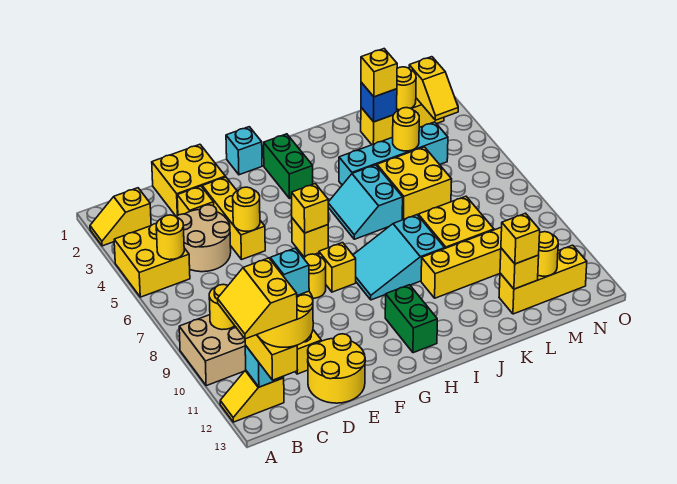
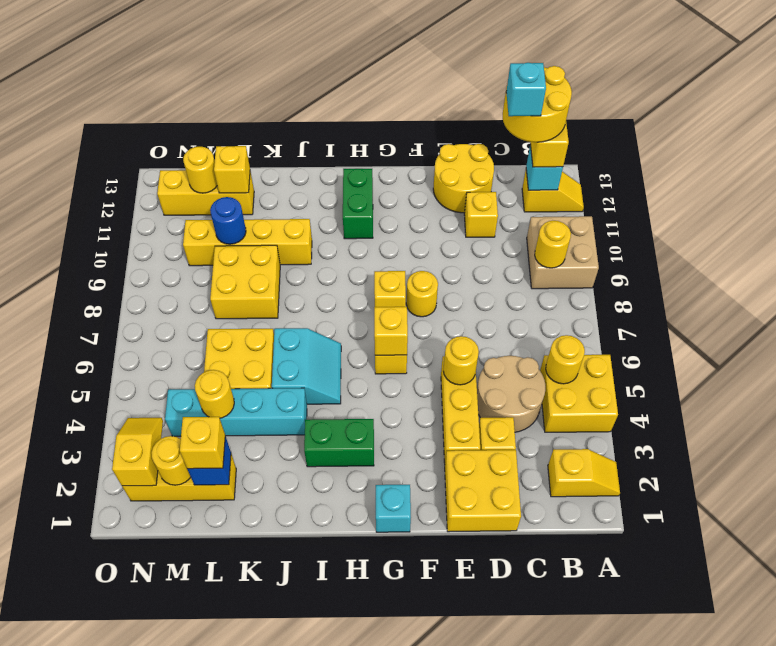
yellow slope A12:B13 level 5 top B -> none
green brick H2:H3 level 1 -> green brick H3:I3 level 1
cyan slope H8:J9 level 1 top J -> none
none -> blue round brick L10 level 2
yellow brick L12 level 3 -> none

